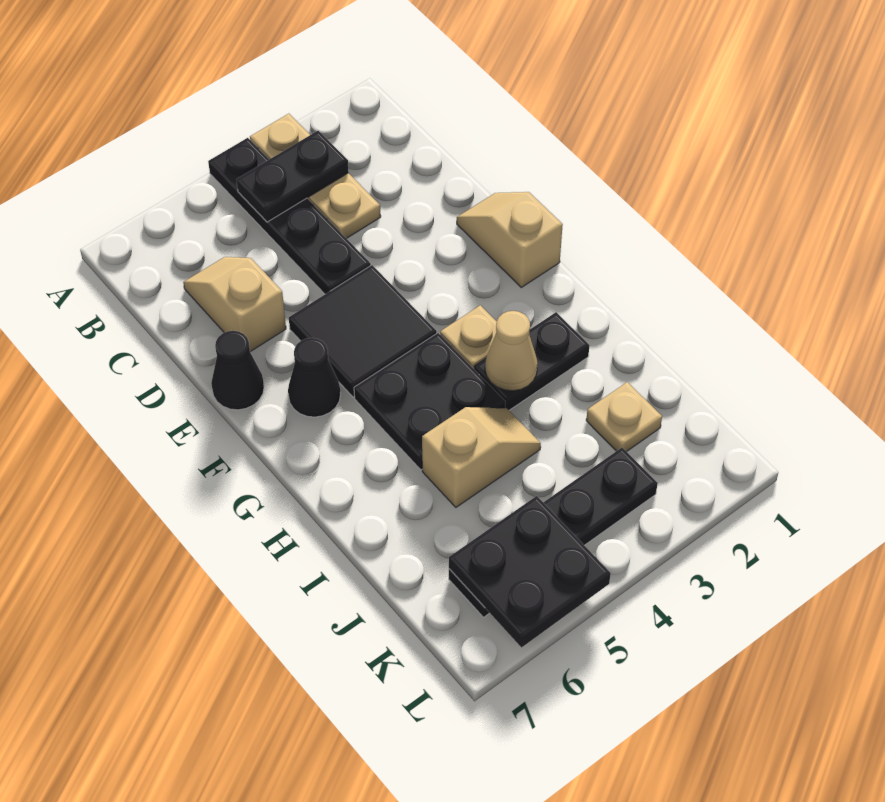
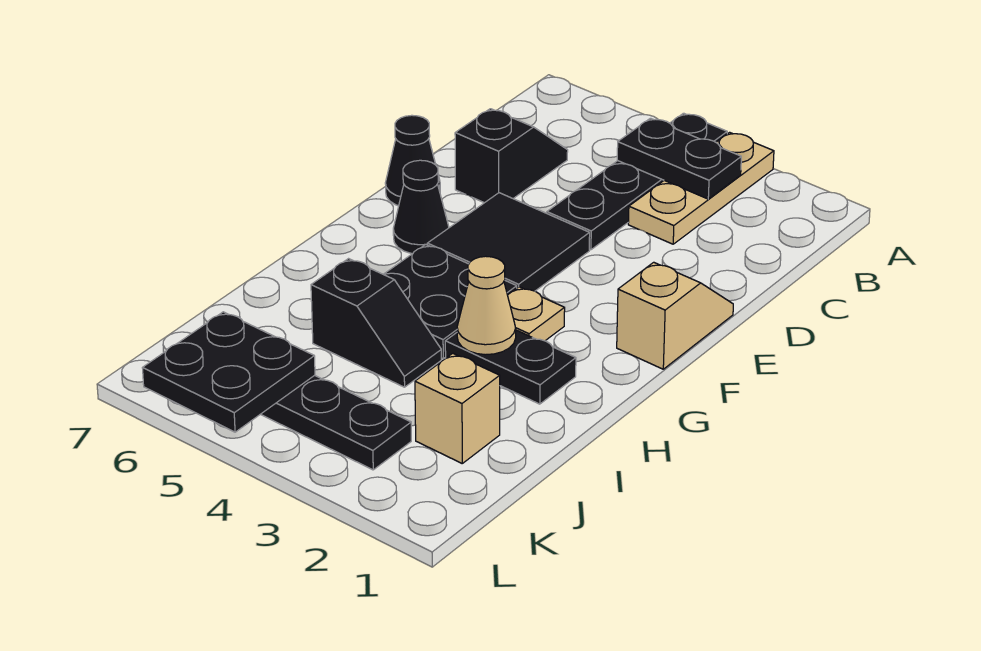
tan slope C6:D6 level 1 top D -> black slope C6:D6 level 1 top D
tan slope I4:I5 level 1 top 5 -> black slope I4:I5 level 1 top 5
tan plate J2 level 1 -> tan brick J2 level 1

